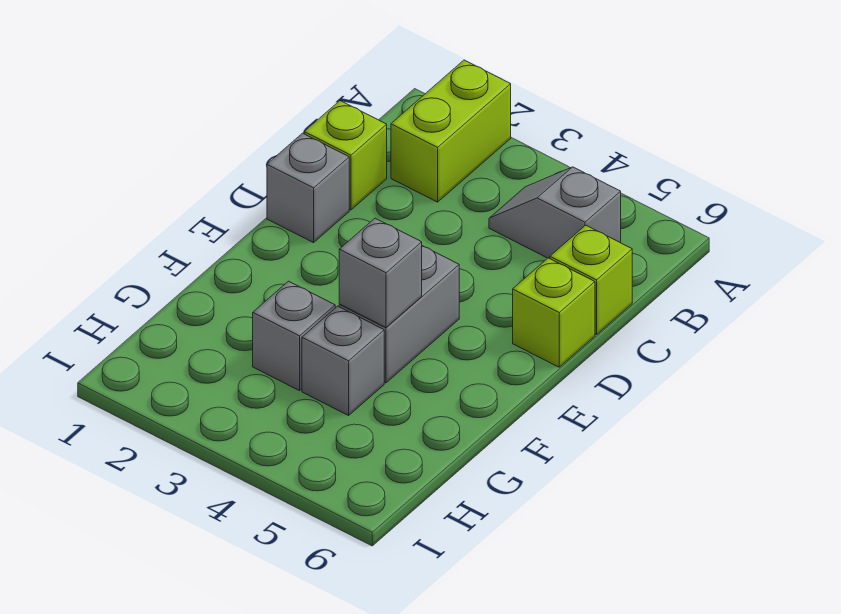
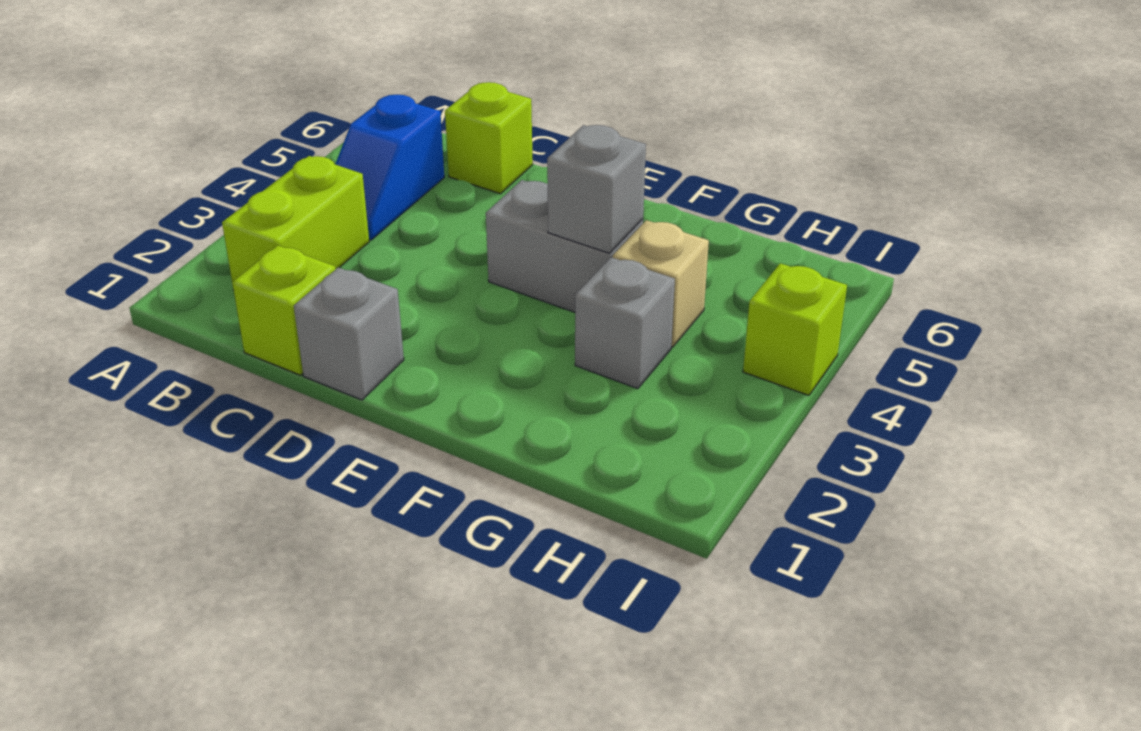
lime brick A2:B2 level 1 -> lime brick B2:B3 level 1
grey slope B4:B5 level 1 top 5 -> blue slope B4:B5 level 1 top 5
lime brick D6 level 1 -> lime brick I4 level 1
grey brick G4 level 1 -> tan brick G4 level 1

